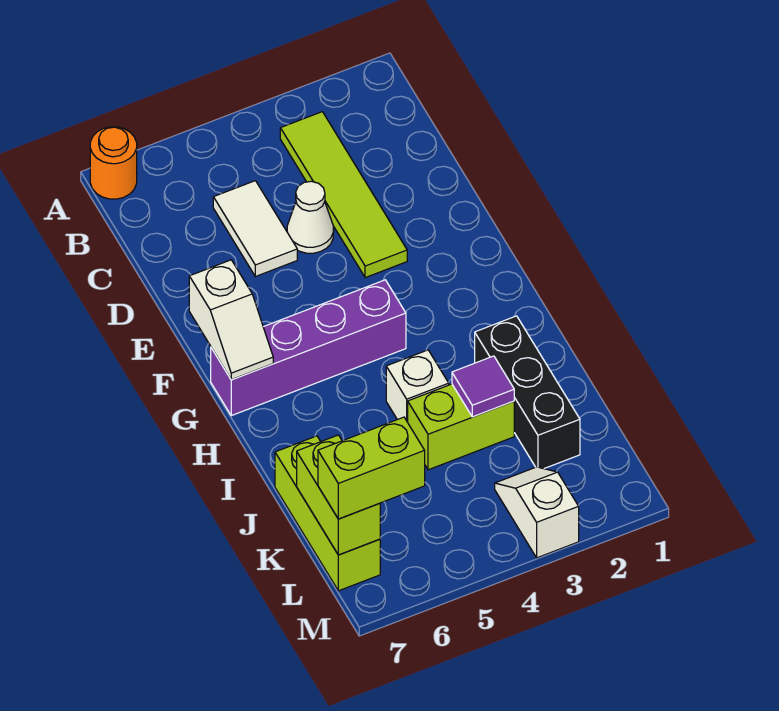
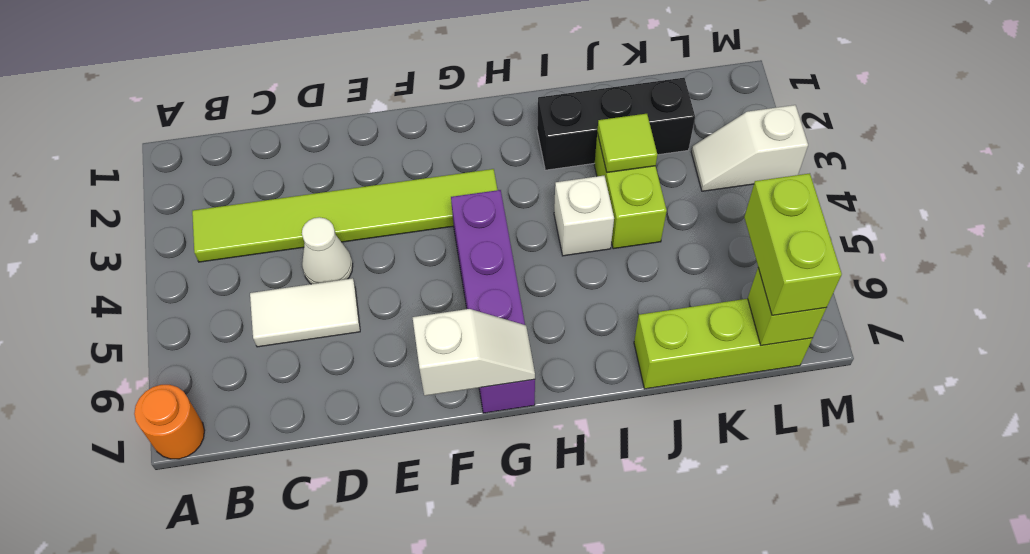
lime tile B3:E3 level 1 -> lime tile B3:G3 level 1
purple tile J3 level 2 -> lime tile J3 level 2
lime brick K7:L7 level 2 -> lime brick L7 level 2

